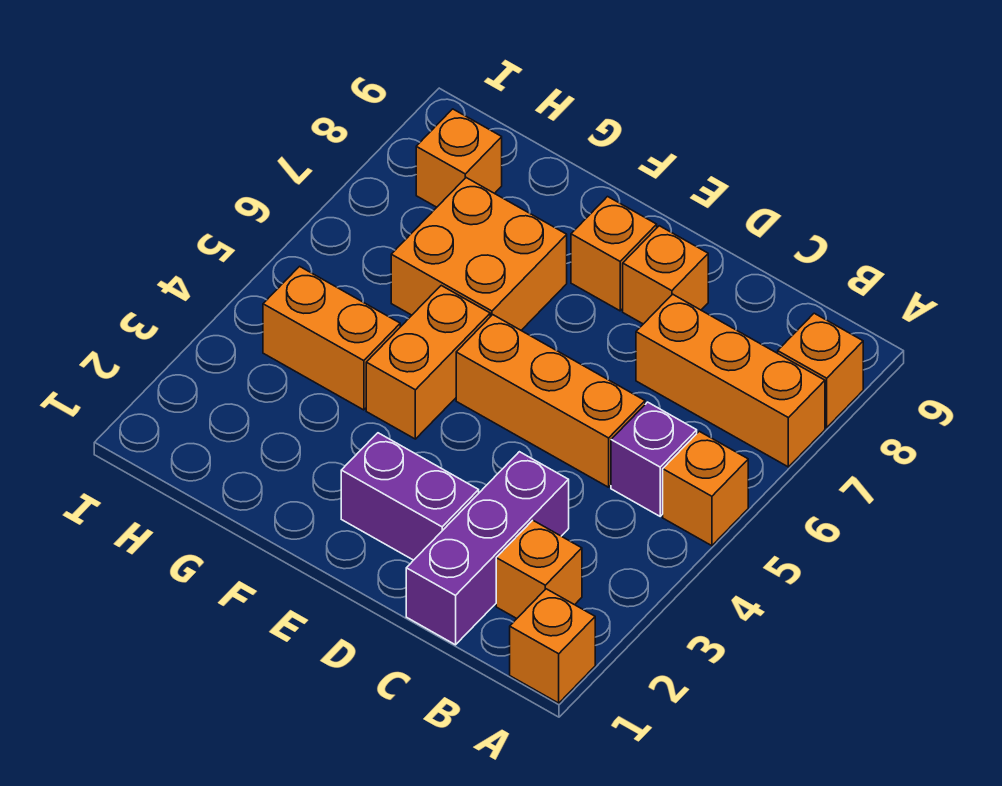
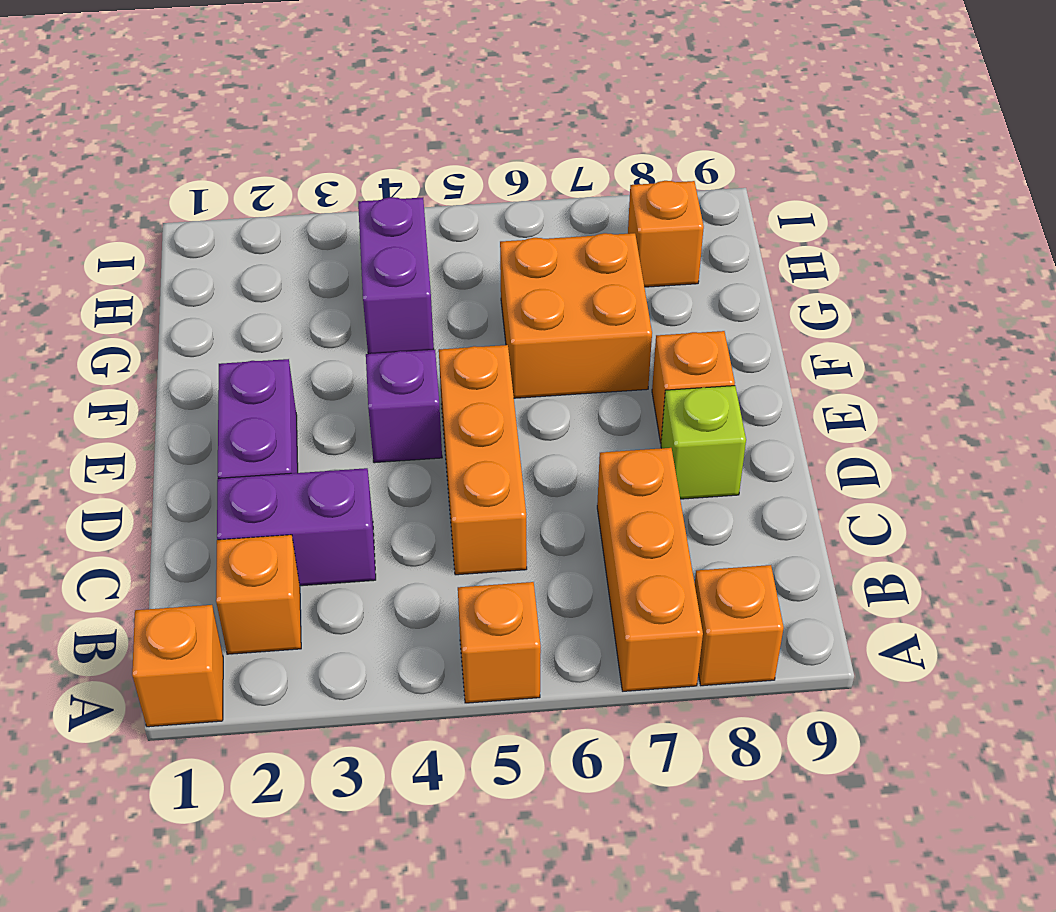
purple brick B5 level 1 -> purple brick E4 level 1
purple brick C1:C3 level 1 -> purple brick C2:C3 level 1
orange brick D8 level 1 -> lime brick D8 level 1
orange brick F4:F5 level 1 -> none
orange brick G4:H4 level 1 -> purple brick G4:H4 level 1

